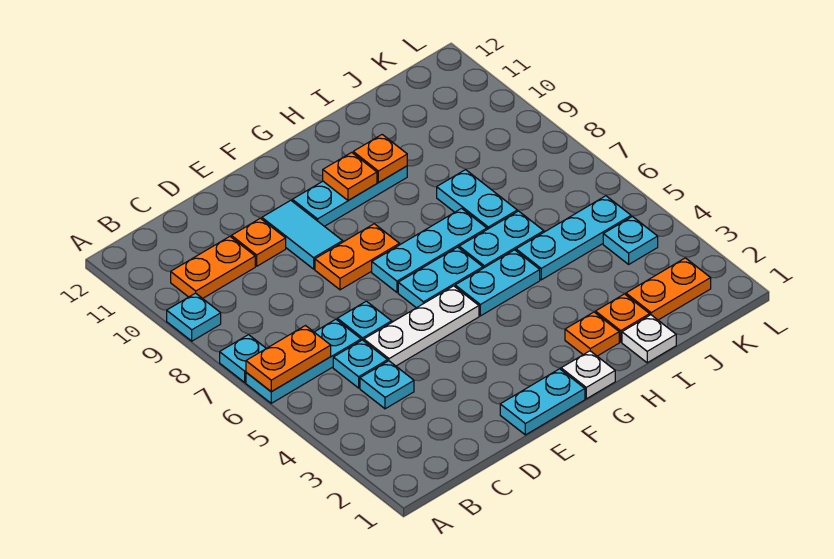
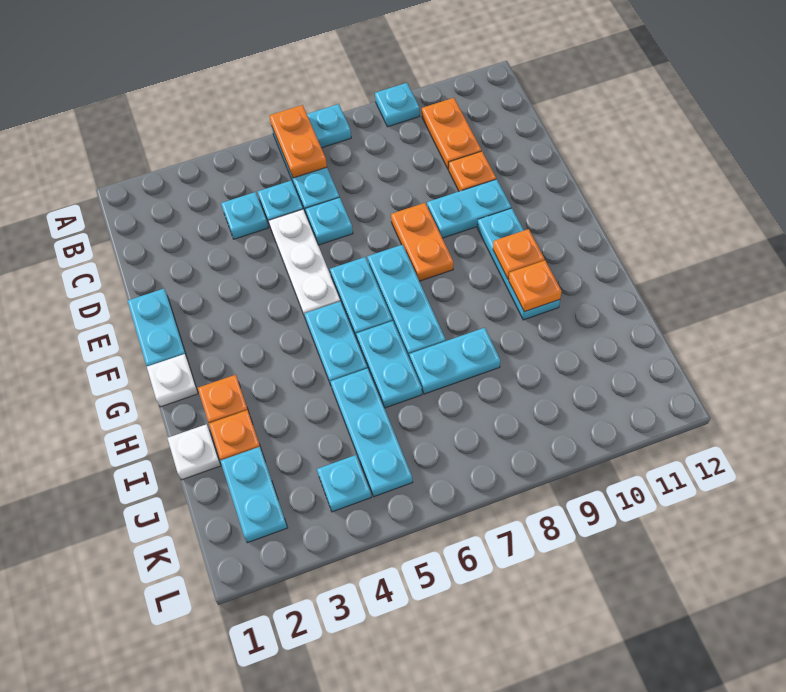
cyan tile E9:E10 level 1 -> cyan plate E9:E10 level 1
orange plate J2:K2 level 1 -> cyan plate J2:K2 level 1

